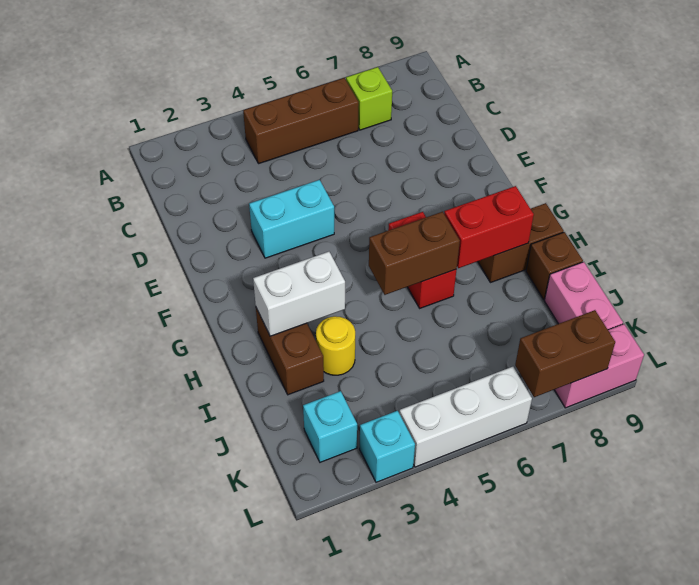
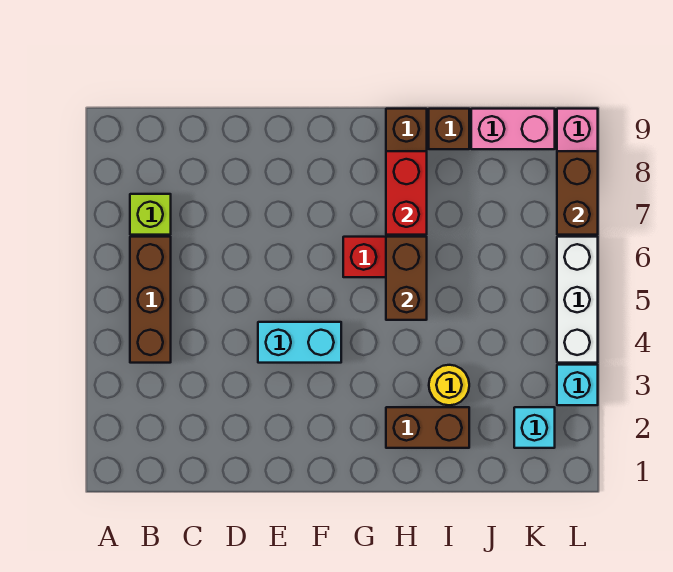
cyan brick E3:E4 level 1 -> cyan brick E4:F4 level 1
white brick H2:H3 level 2 -> none

